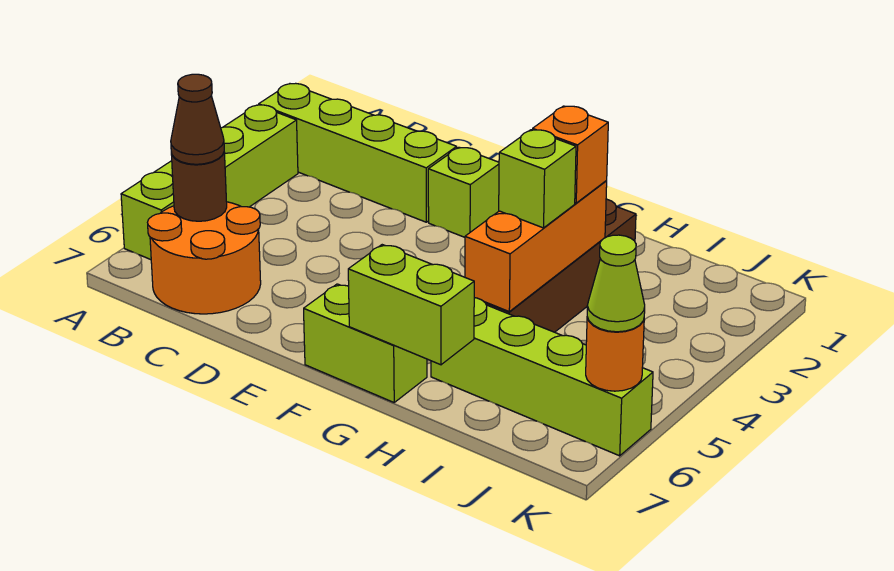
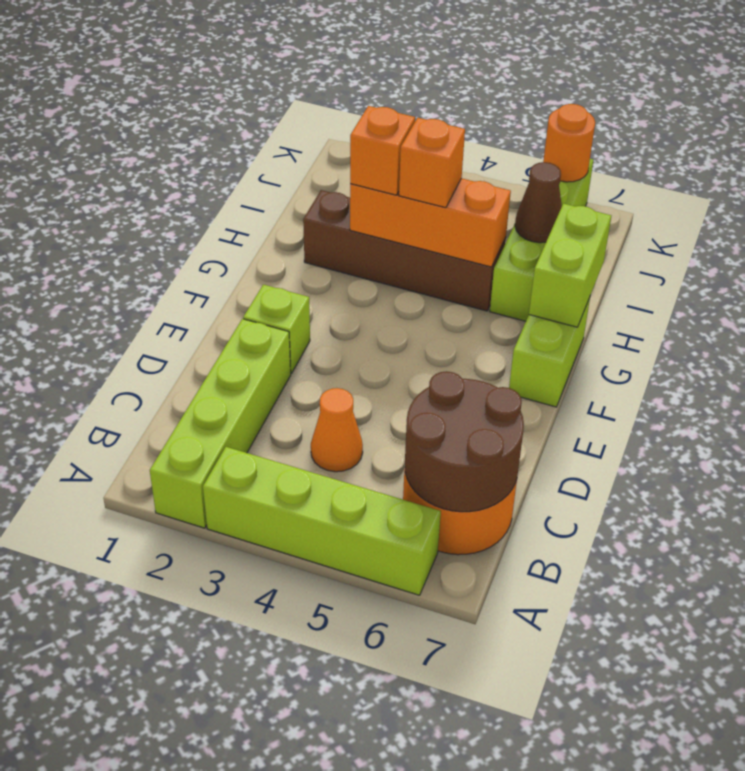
brown round brick B6 level 2 -> brown round brick B6:C7 level 2
brown cone B6 level 3 -> brown cone I6 level 2
none -> orange cone C4 level 1
lime brick H4 level 3 -> orange brick H4 level 3
lime cone K6 level 3 -> none

